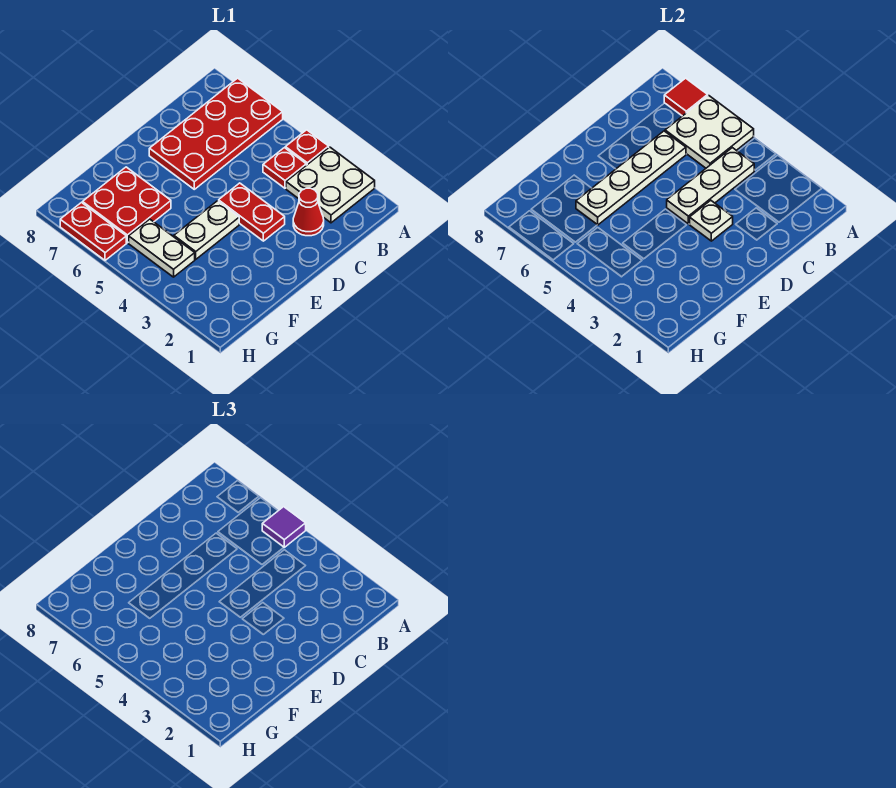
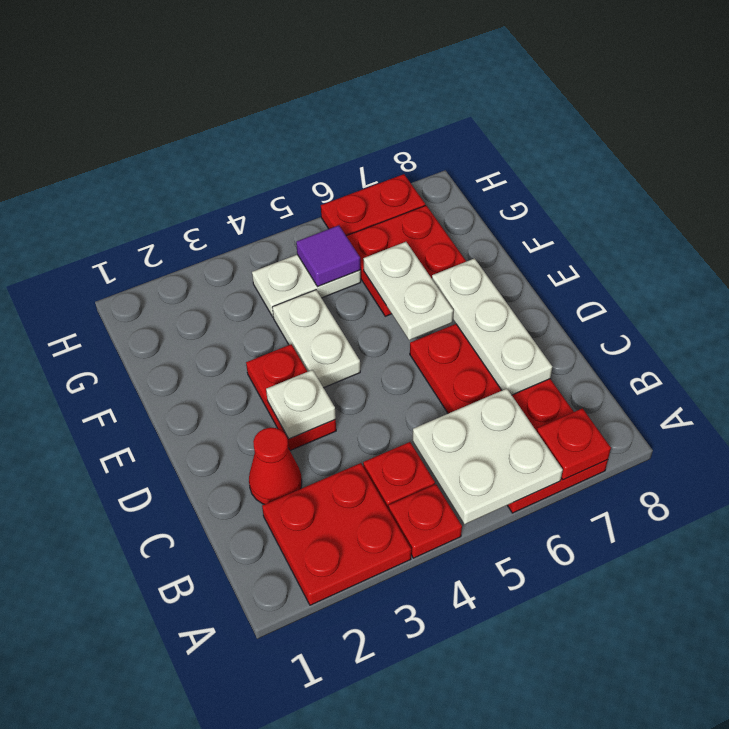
white plate A2:B3 level 1 -> red plate A2:B3 level 1
purple tile A5 level 3 -> purple tile G5 level 2
red tile A7 level 2 -> red plate A7 level 2
white plate B4:D4 level 2 -> white plate C7:E7 level 2
white plate C6:F6 level 2 -> white plate E6:F6 level 2
red plate D3:D4 level 1 -> red plate D3:E3 level 1

